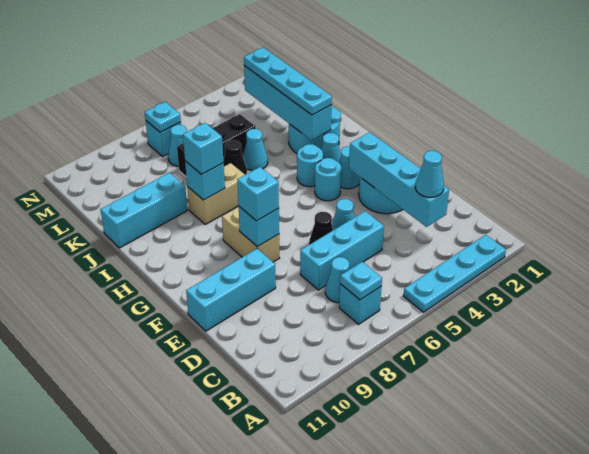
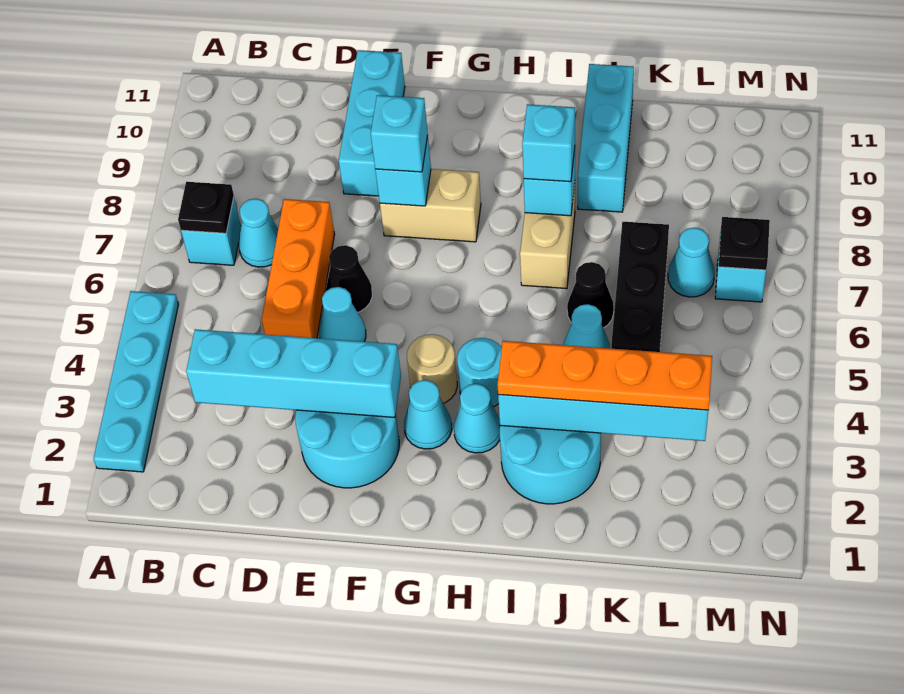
cyan plate B7 level 2 -> black plate B7 level 2
cyan cone C3 level 3 -> none
cyan brick D5:D7 level 1 -> orange brick D5:D7 level 1
cyan round brick G4 level 1 -> tan round brick G4 level 1
cyan plate I3:L3 level 3 -> orange plate I3:L3 level 3
cyan plate M7 level 2 -> black plate M7 level 2

